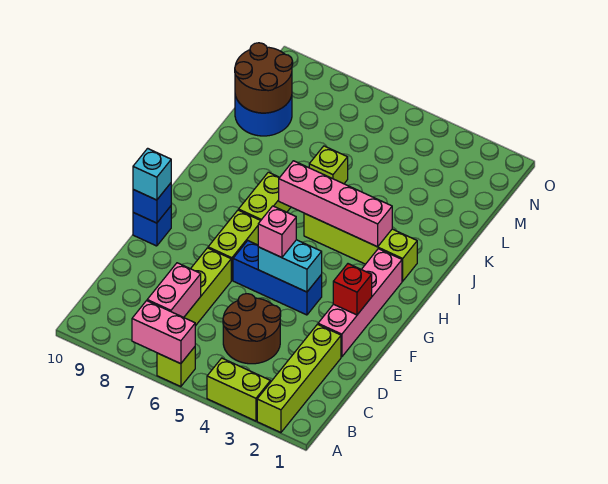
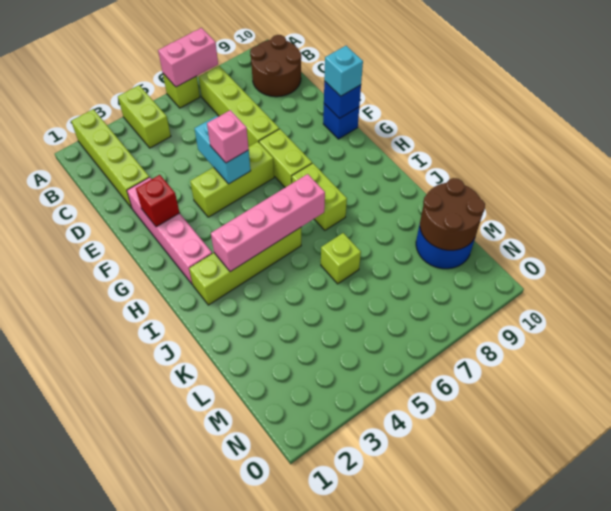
lime brick A3:A4 level 1 -> lime brick A4:B4 level 1
pink brick B7:C7 level 2 -> none
brown round brick C4:D5 level 1 -> brown round brick B9:C10 level 1
blue brick F4:F6 level 1 -> lime brick F4:F6 level 1
cyan brick F4:F5 level 2 -> cyan brick E5:F5 level 2

